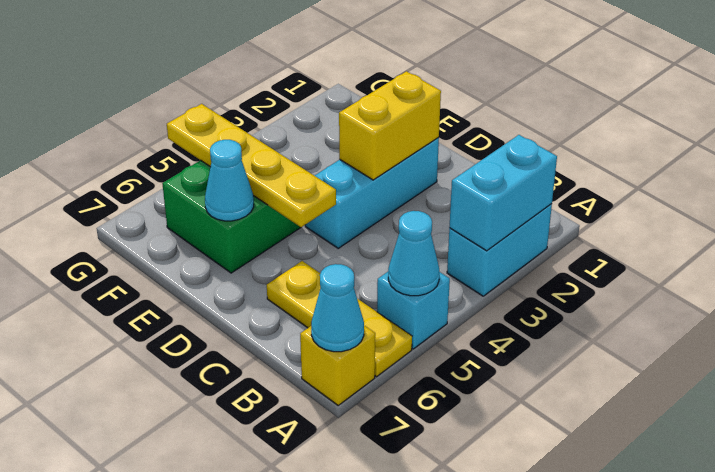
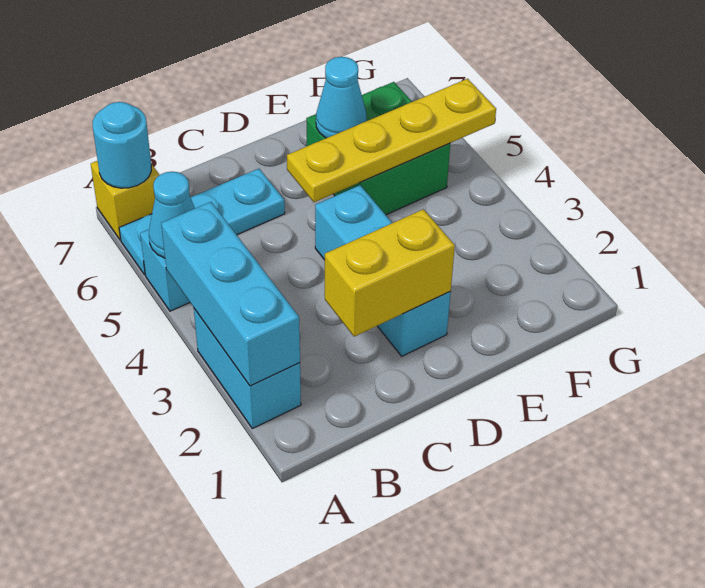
cyan brick A2:A3 level 2 -> cyan brick A2:A4 level 2
yellow plate A6:C6 level 1 -> cyan plate A6:C6 level 1
cyan cone A7 level 2 -> cyan round brick A7 level 2
yellow brick D2:D3 level 2 -> yellow brick C2:D2 level 2

